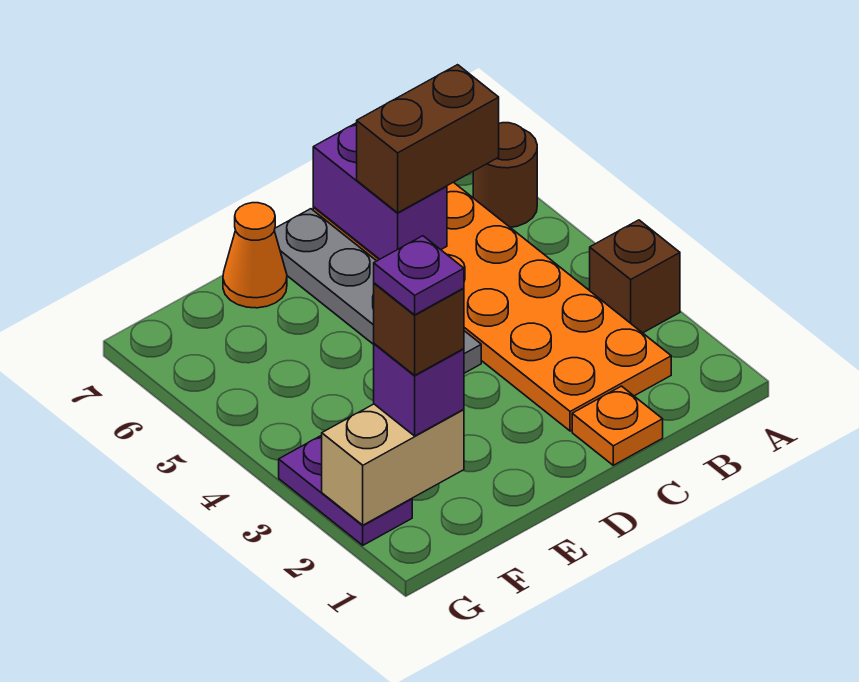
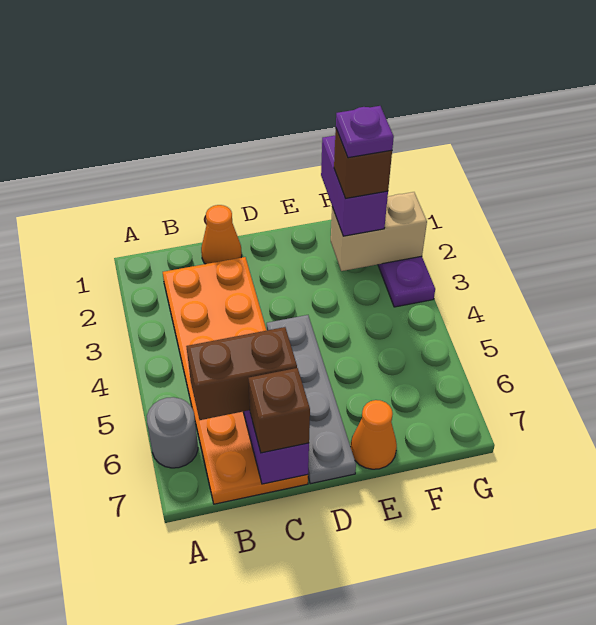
brown brick A3 level 1 -> brown brick C7 level 3
brown round brick A6 level 1 -> grey round brick A6 level 1
orange plate C1 level 1 -> orange cone C1 level 1
purple brick F2 level 3 -> purple brick F1:F2 level 3

